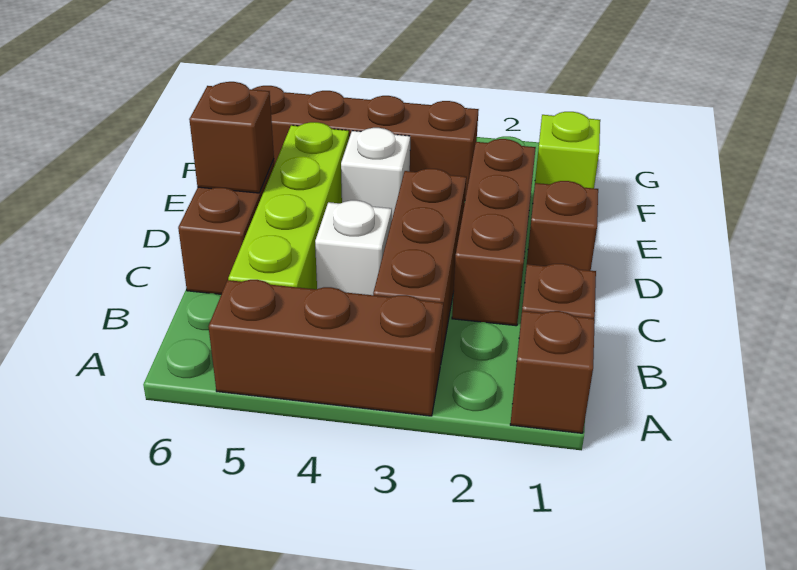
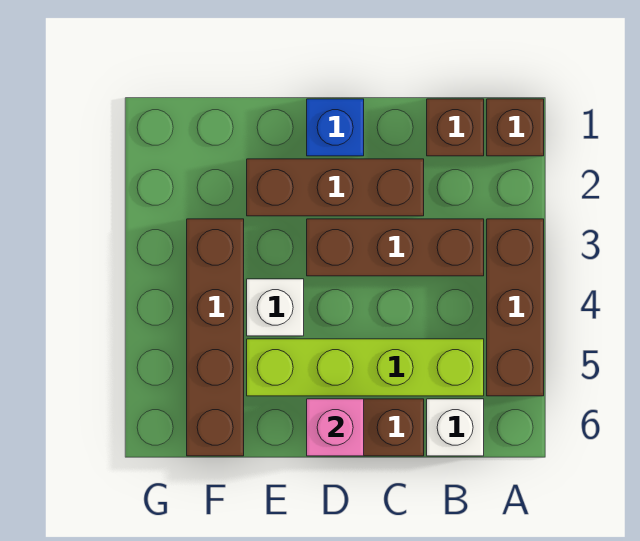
white brick C4 level 1 -> white brick B6 level 1
brown brick D1 level 1 -> blue brick D1 level 1
brown brick D6 level 2 -> pink brick D6 level 2
lime brick F1 level 1 -> none

